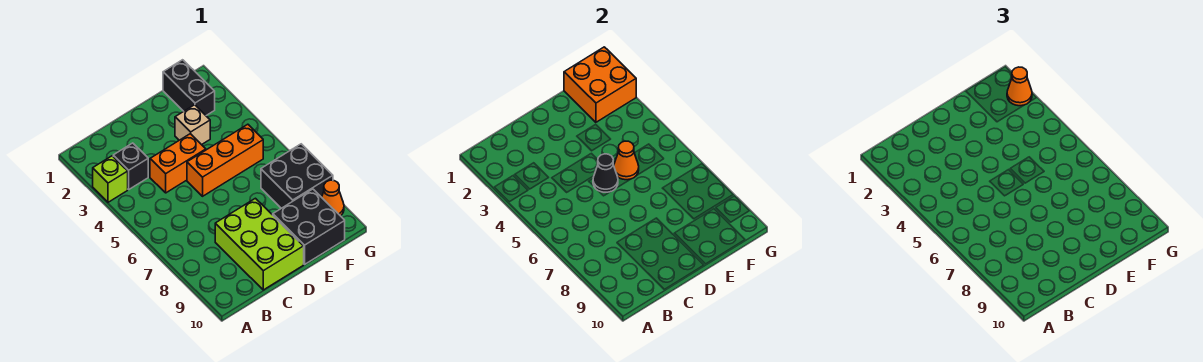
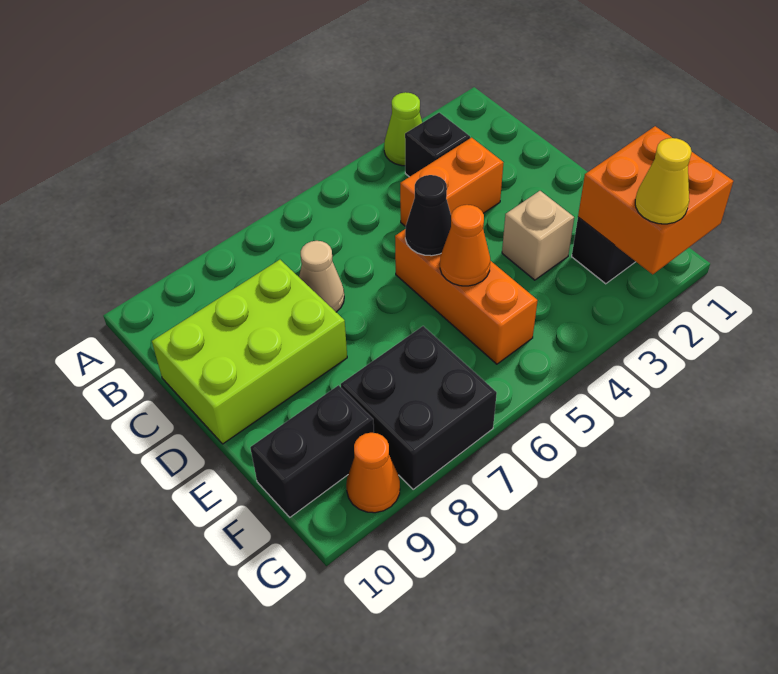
lime brick A3 level 1 -> lime cone A3 level 1
orange brick C4:D4 level 1 -> orange brick C3:C4 level 1
none -> tan cone C7 level 1
black brick E9:F10 level 1 -> black brick F9:F10 level 1
orange cone G2 level 3 -> yellow cone G2 level 3

